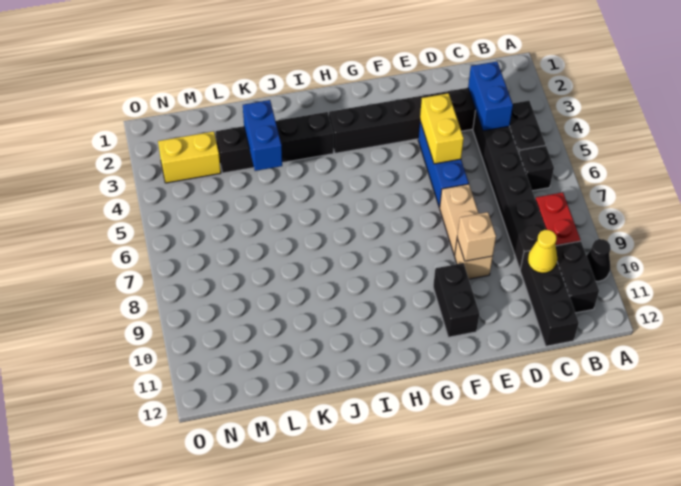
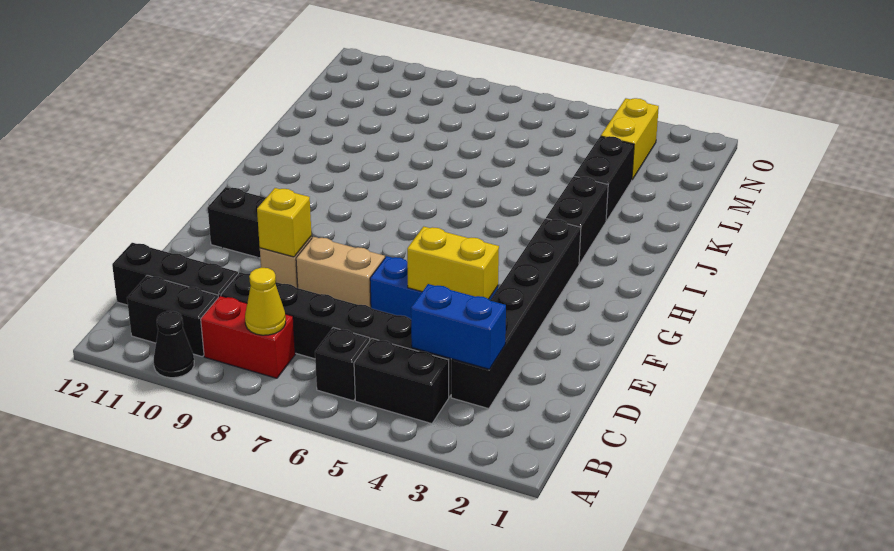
yellow cone C10 level 2 -> yellow cone B8 level 2
tan brick E9 level 2 -> yellow brick E9 level 2
blue brick K3:K4 level 2 -> none

